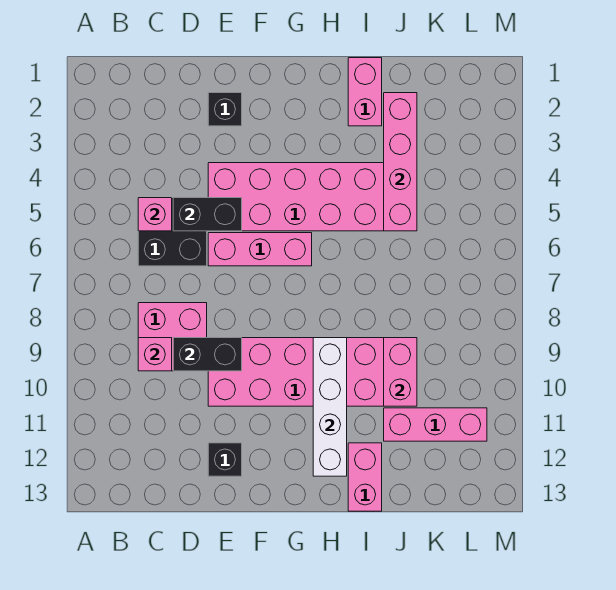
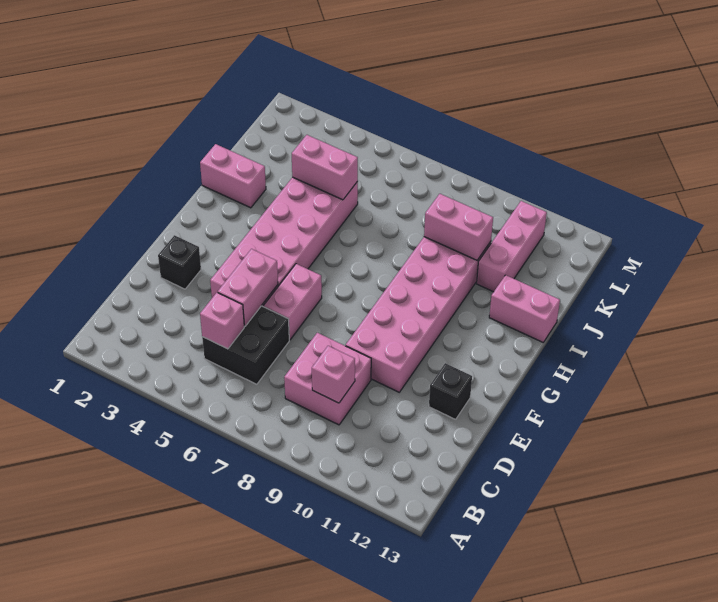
black brick D5:E5 level 2 -> pink brick D5:E5 level 2
black brick D9:E9 level 2 -> none
pink brick E6:G6 level 1 -> pink brick E6:F6 level 1
white brick H9:H12 level 2 -> none
pink brick J2:J5 level 2 -> pink brick J4:J5 level 2

